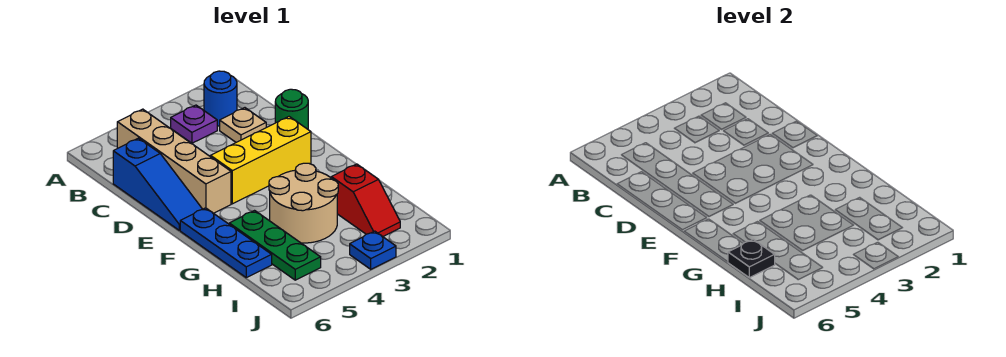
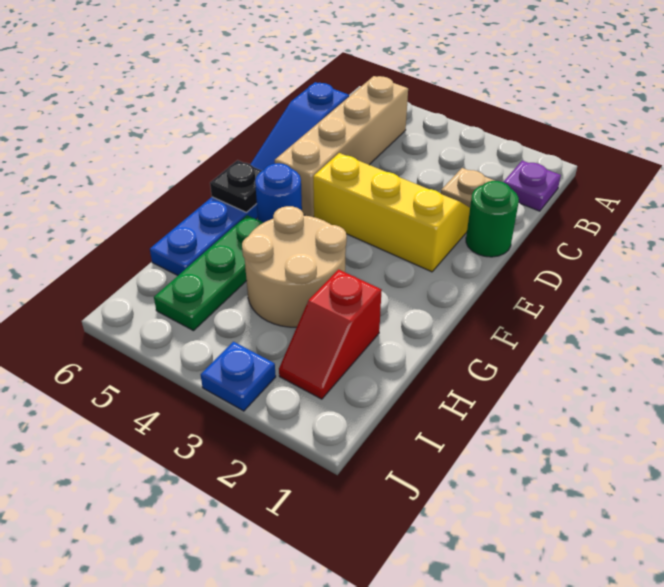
blue round brick B2 level 1 -> blue round brick F5 level 1
purple plate B3 level 1 -> purple plate B1 level 1
black plate H6 level 2 -> black plate F6 level 2

